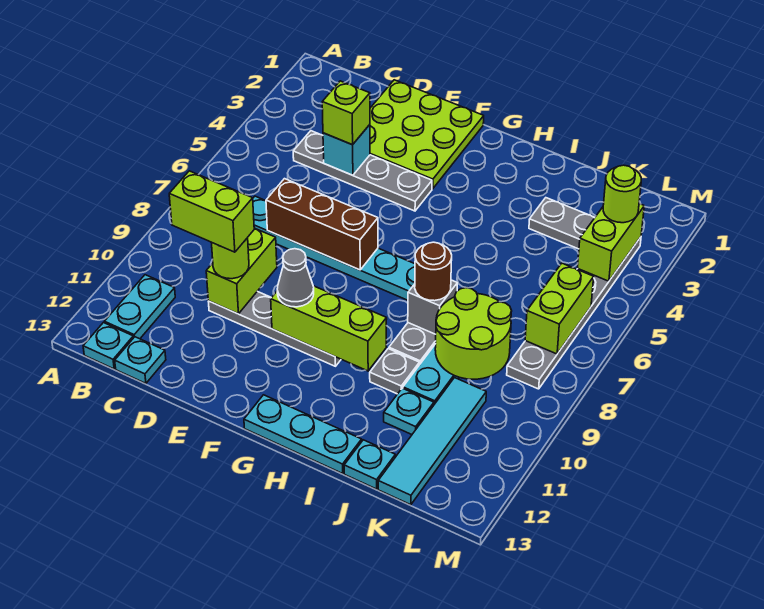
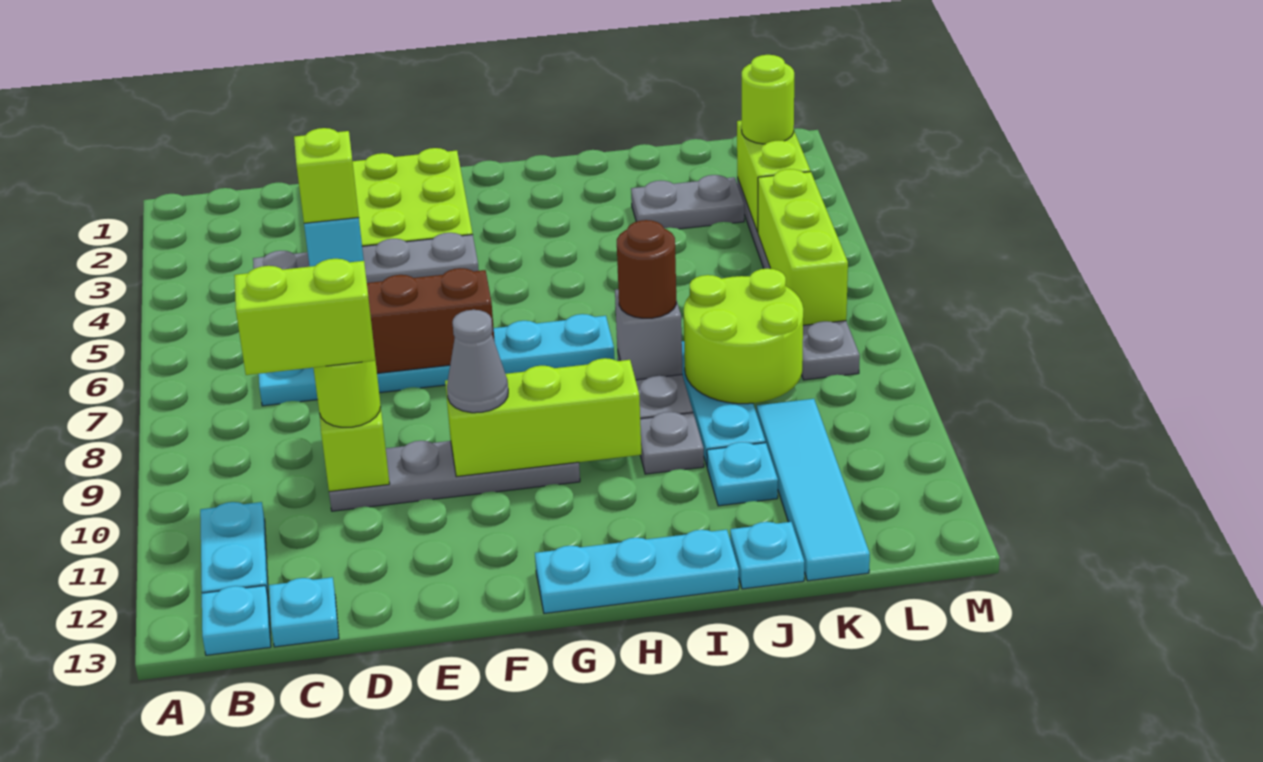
lime brick L6:L7 level 2 -> lime brick L5:L7 level 2

